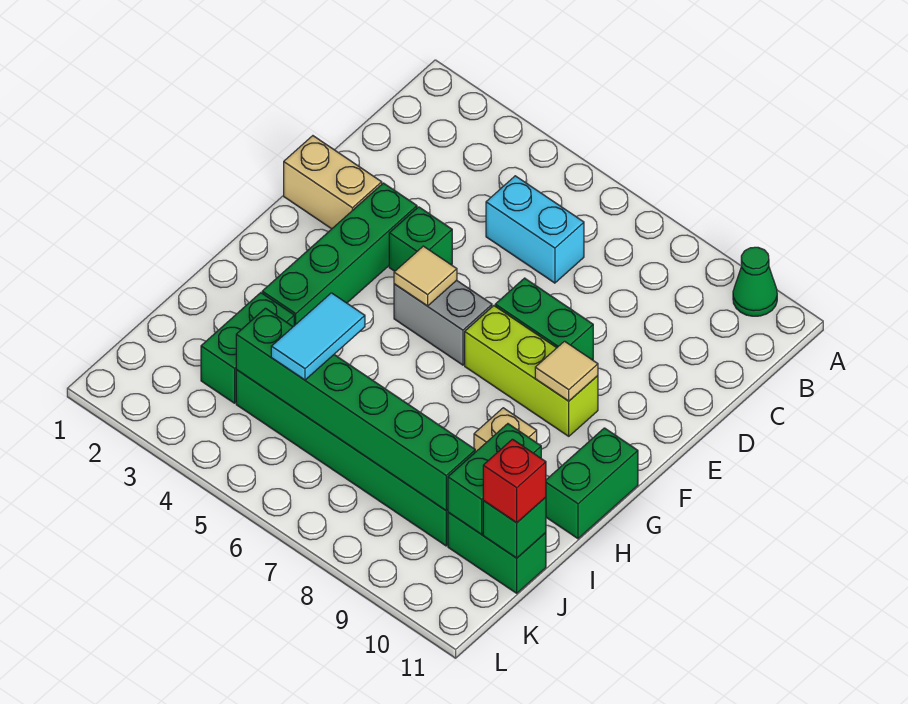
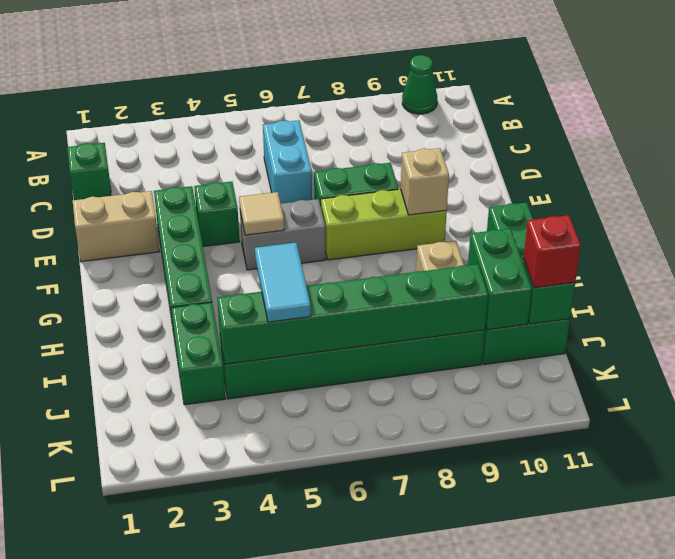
none -> green brick C1 level 1
cyan brick C5:C6 level 1 -> cyan brick C6:D6 level 1
tan tile F9 level 2 -> tan brick F9 level 2

